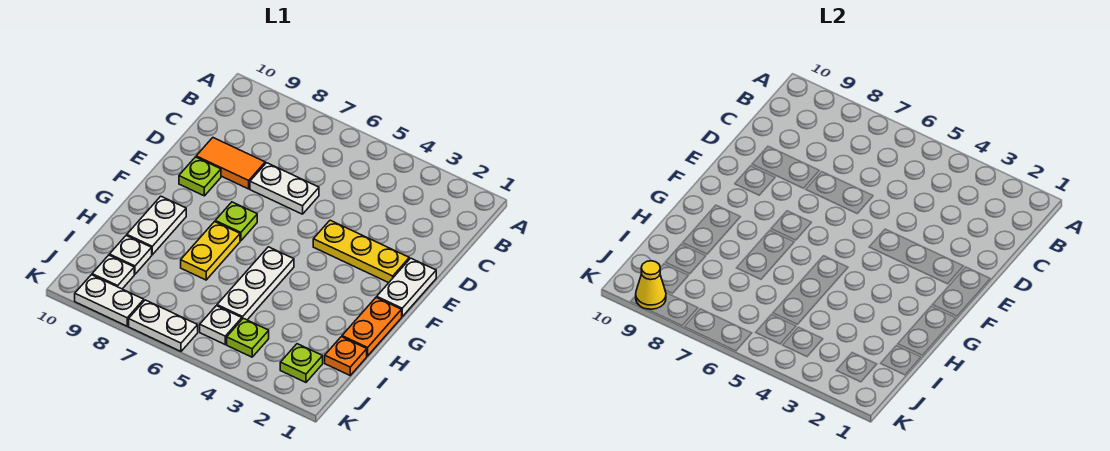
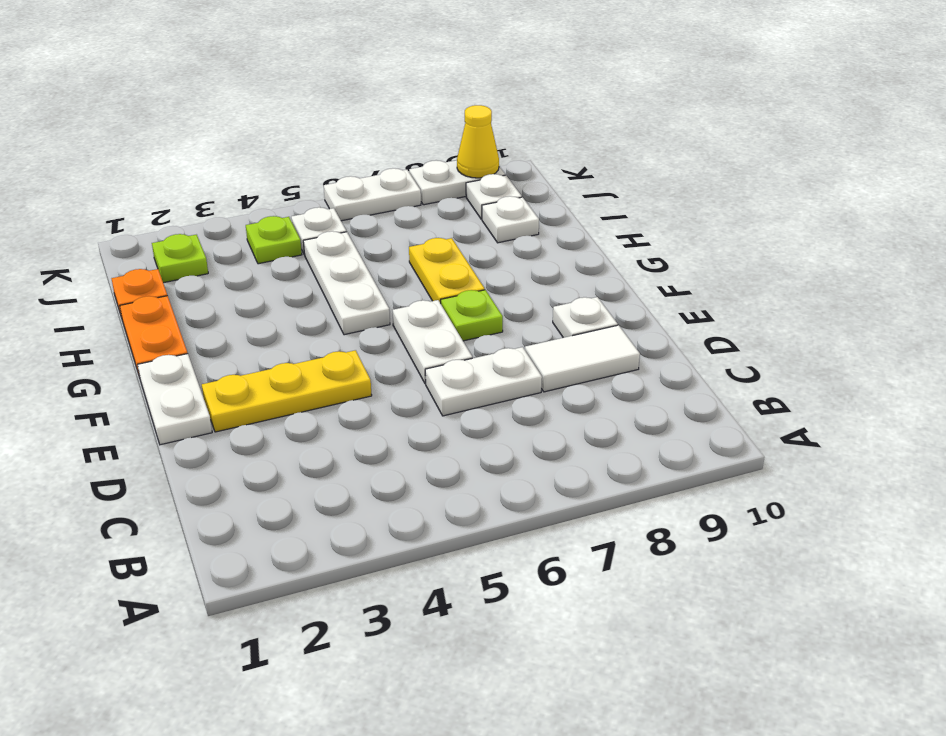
orange tile D8:D9 level 1 -> white tile D8:D9 level 1
lime plate E9 level 1 -> white plate E9 level 1
white plate G9:H9 level 1 -> white plate E6:F6 level 1

